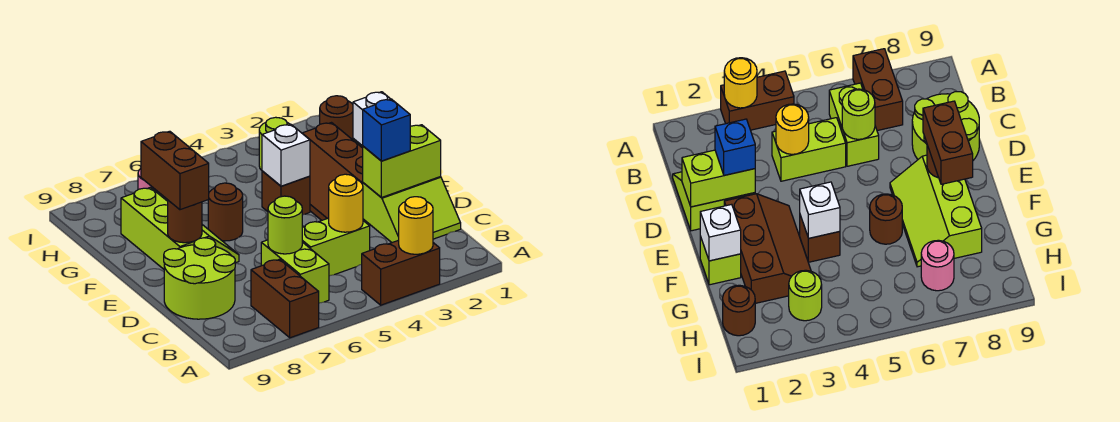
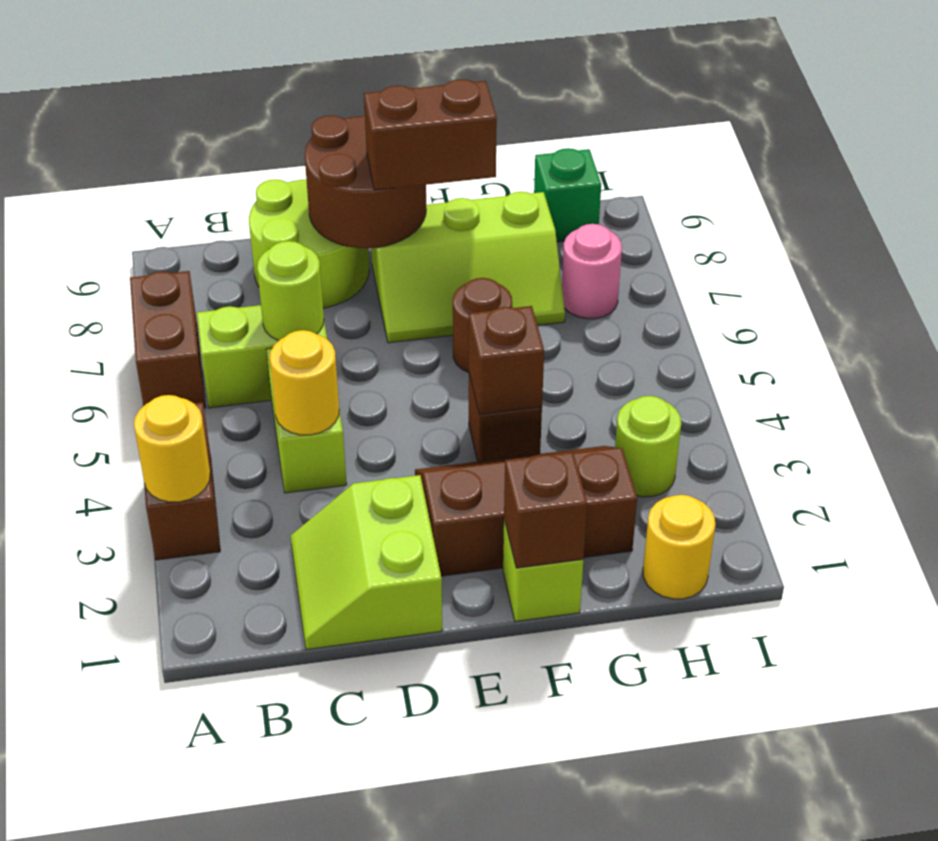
brown brick A7:B7 level 1 -> brown brick A6:A7 level 1
lime brick D1:D2 level 2 -> none
blue brick D2 level 3 -> none
brown round brick E8 level 2 -> brown round brick D8:E9 level 2
white brick F1 level 2 -> brown brick F1 level 2
white brick F4 level 2 -> brown brick F4 level 2
brown round brick H1 level 1 -> yellow round brick H1 level 1
none -> green brick H9 level 1

